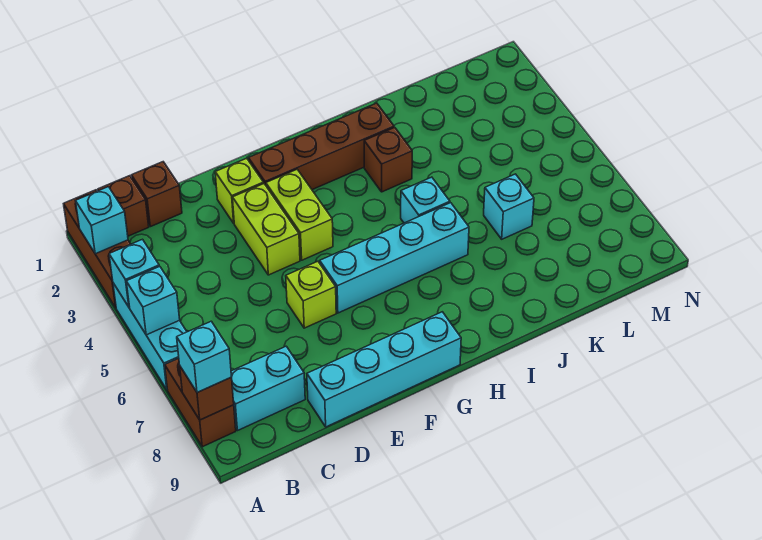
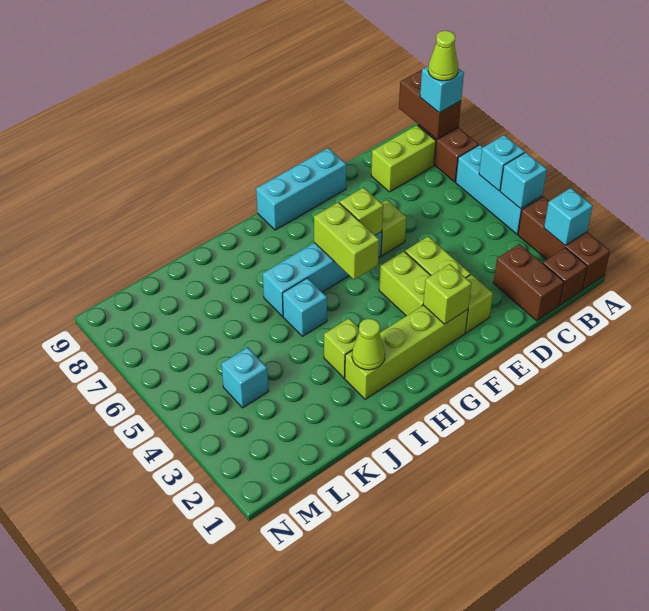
brown brick A8 level 2 -> brown brick A8:A9 level 2
none -> lime cone A8 level 4
cyan brick B8:C8 level 1 -> lime brick B8:C8 level 1
brown brick C1 level 1 -> brown brick C1:C2 level 1
cyan brick D9:G9 level 1 -> cyan brick E9:G9 level 1
brown brick F2:I2 level 1 -> lime brick F2:I2 level 1
none -> lime brick F2 level 2
none -> lime brick F6 level 2
none -> lime brick G5:G6 level 2
none -> lime cone I2 level 2
brown brick I3 level 1 -> lime brick I3 level 1
cyan brick K6 level 1 -> cyan brick L4 level 1

